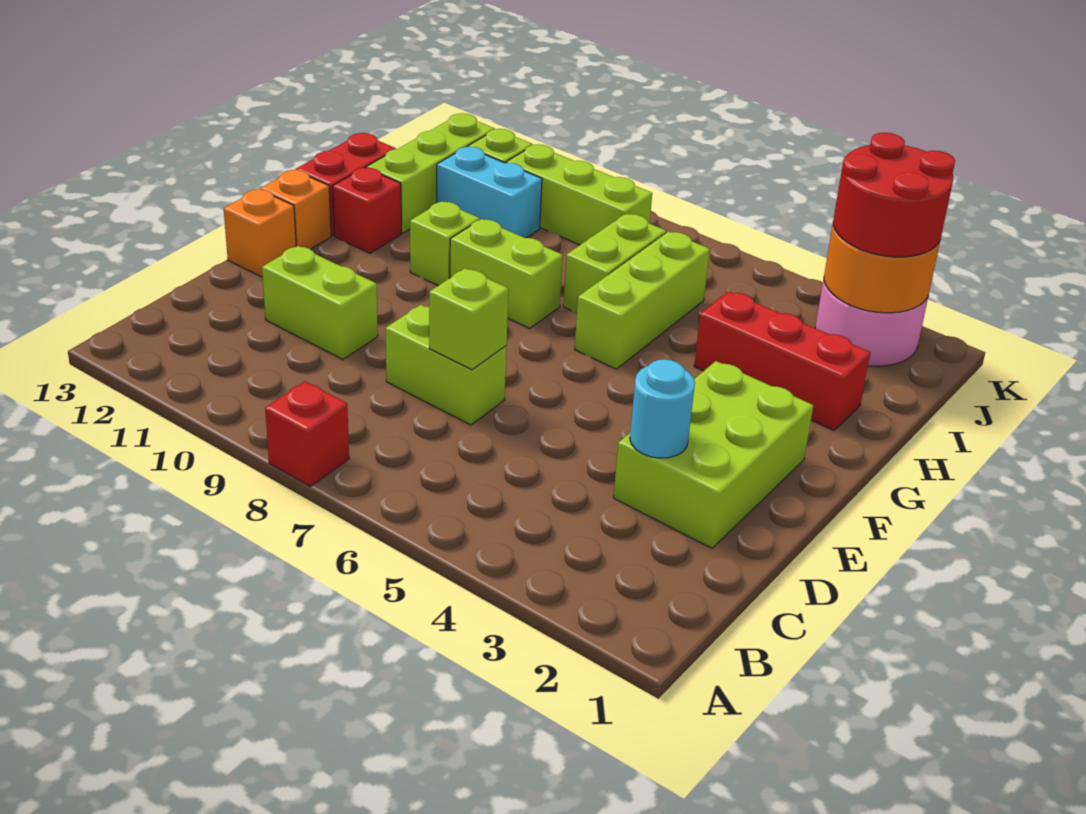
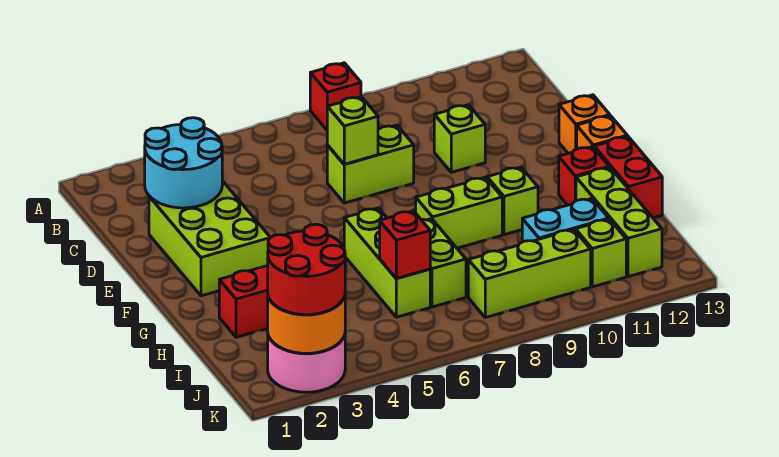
cyan round brick D3 level 2 -> cyan round brick C2:D3 level 2
lime brick D10:D11 level 1 -> lime brick D10 level 1
none -> red brick I6 level 2

